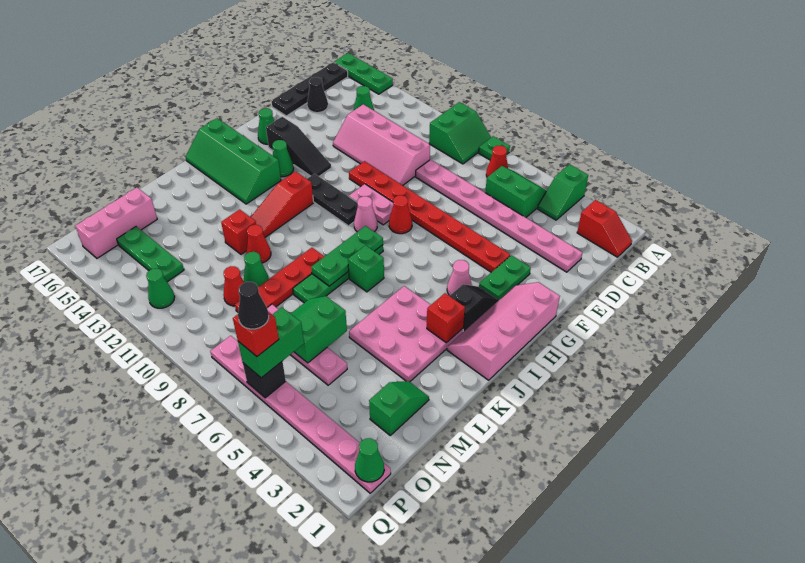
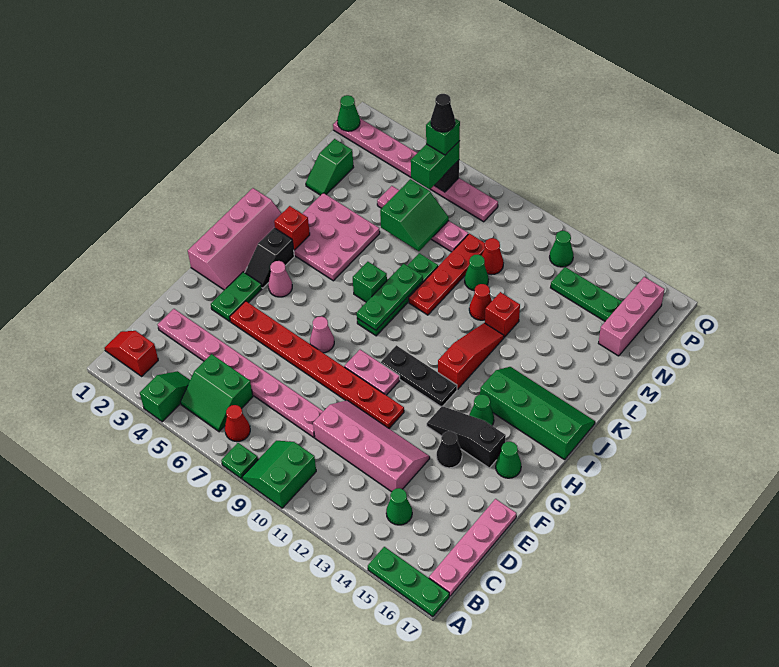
black plate B17:E17 level 1 -> pink plate B17:E17 level 1
black cone D16 level 1 -> black cone F14 level 1
red cone G8 level 1 -> none
pink cone H9 level 1 -> pink cone G7 level 1
red brick P6 level 4 -> green brick P6 level 4

